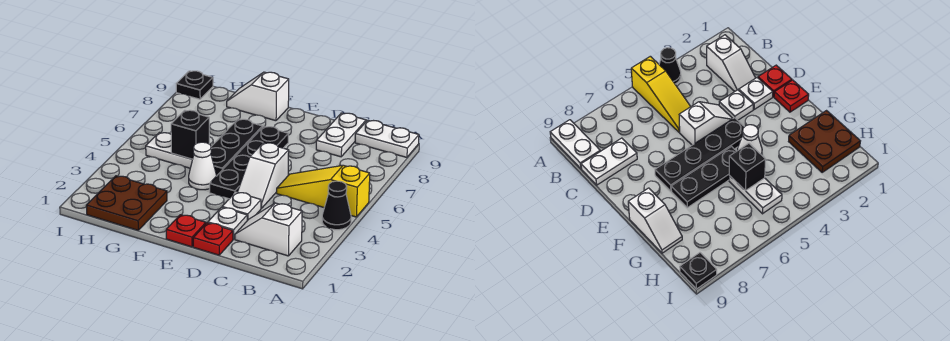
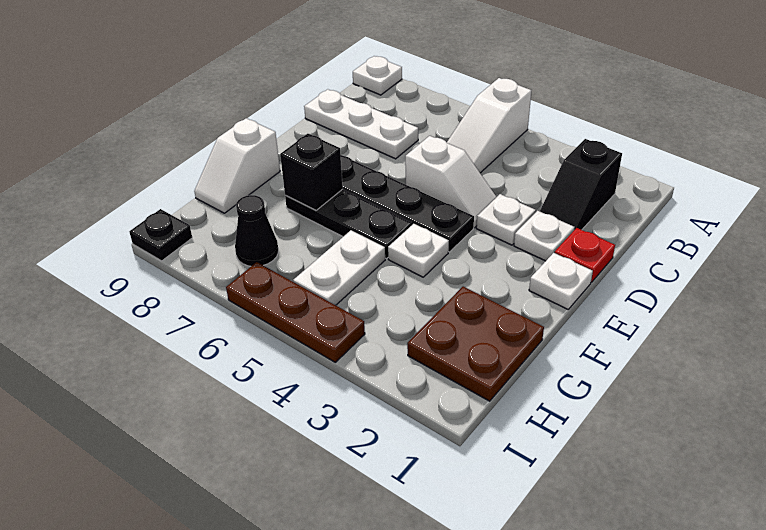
black cone A4 level 1 -> black cone H7 level 1
yellow slope A5:C5 level 1 top A -> white slope A5:C5 level 1 top A
white plate A9:B9 level 1 -> white plate A9 level 1
white slope B2:C2 level 1 top B -> black slope B2:C2 level 1 top B
white plate C8:C9 level 1 -> white plate C7:C9 level 1
red plate E1 level 1 -> white plate E1 level 1
white cone F4 level 1 -> white plate F4 level 1
black brick G5 level 2 -> black brick F7 level 2
none -> brown plate I4:I6 level 1

